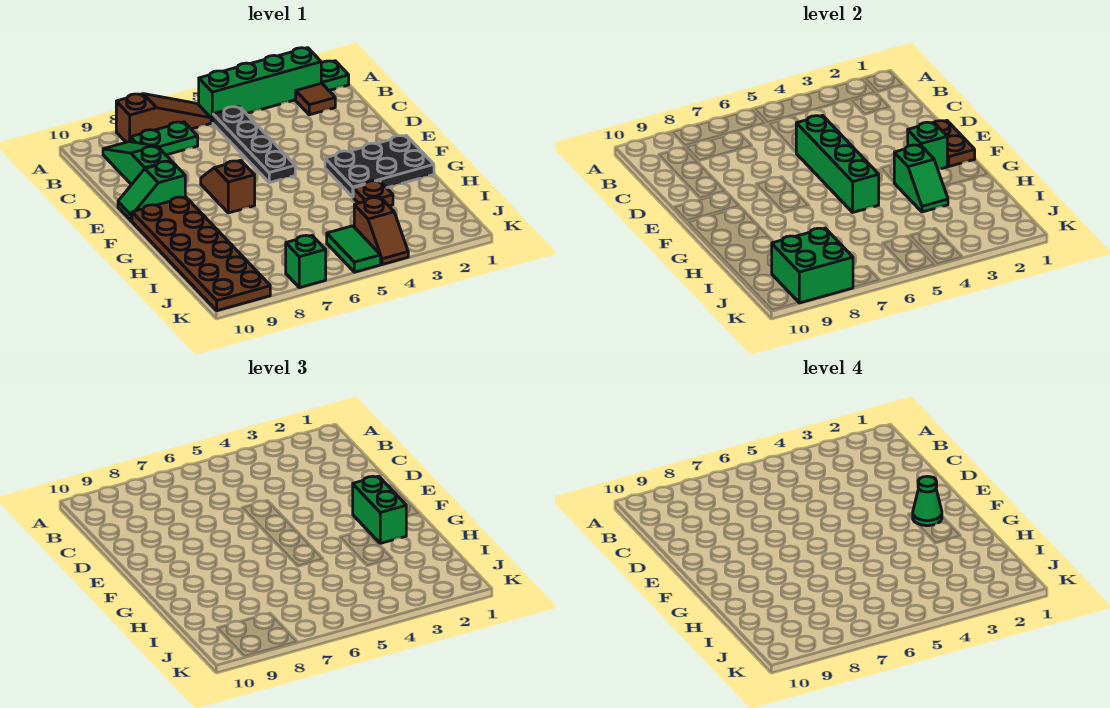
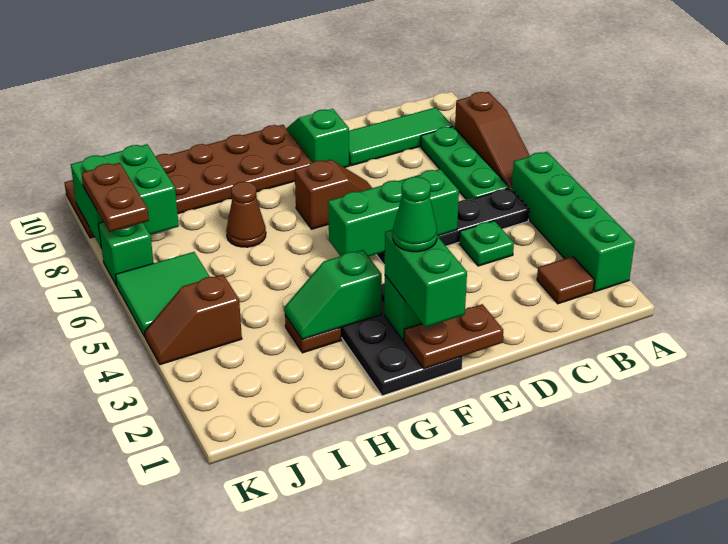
green plate A1 level 1 -> green plate C4 level 1
green plate B7:B8 level 1 -> green plate B6:B8 level 1
green slope B9:D9 level 1 top D -> green tile B9:D9 level 1
green brick D5:G5 level 2 -> green brick D5:F5 level 2
green brick F2:G2 level 3 -> green brick F1:F2 level 3
none -> brown cone H7 level 1
green tile J5:K5 level 1 -> green tile J5:K6 level 1
none -> brown plate K7:K8 level 3

